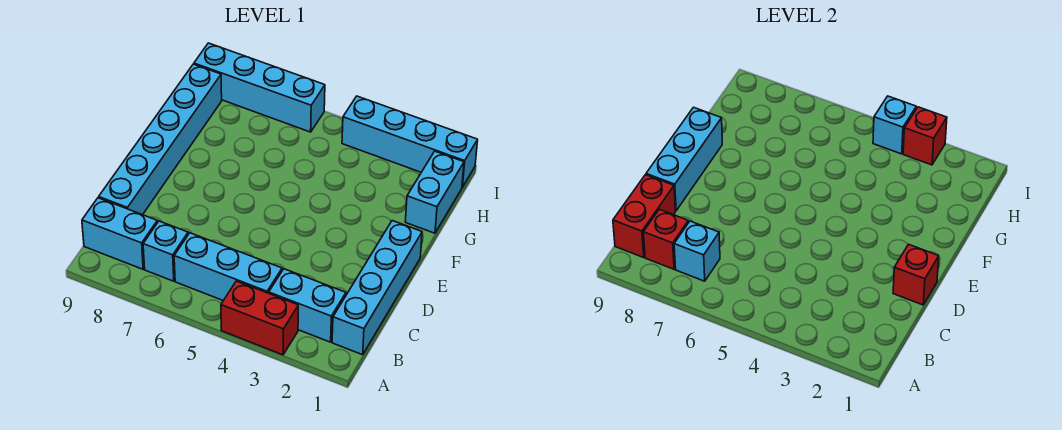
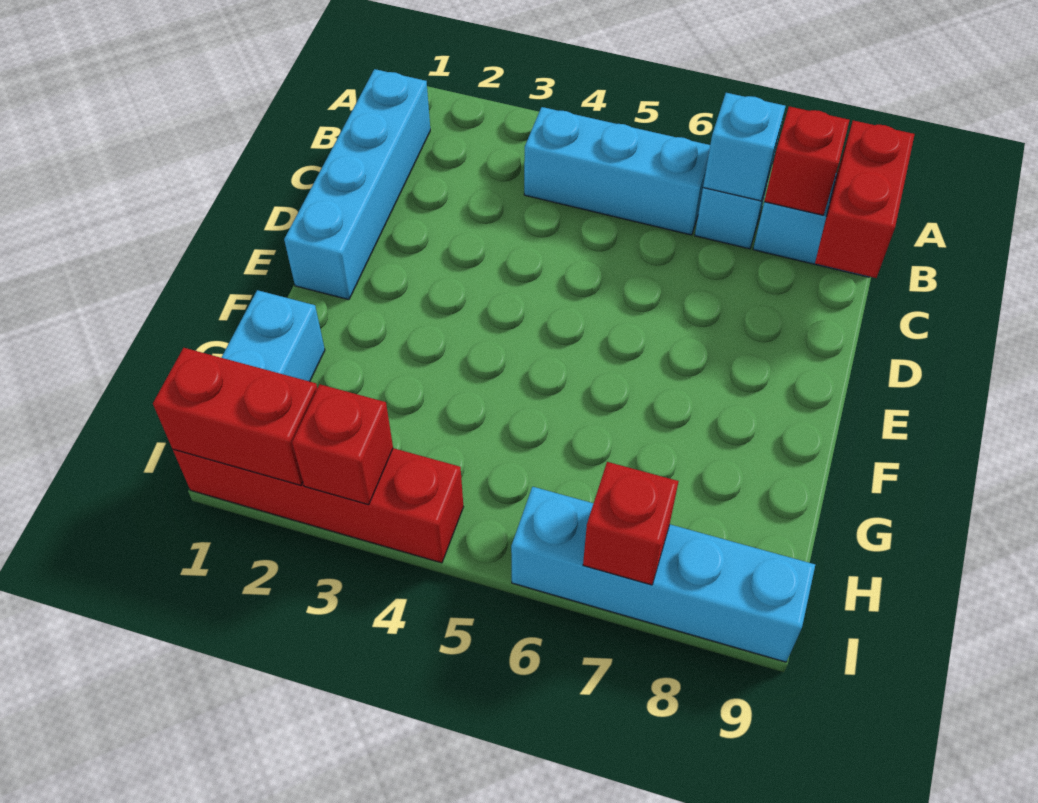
red brick A3:A4 level 1 -> red brick I1:I2 level 2
cyan brick B2:B3 level 1 -> none
cyan brick C9:H9 level 1 -> none
red brick D1 level 2 -> red brick I7 level 2
cyan brick D9:F9 level 2 -> none
cyan brick I1:I4 level 1 -> red brick I1:I4 level 1
cyan brick I4 level 2 -> none

